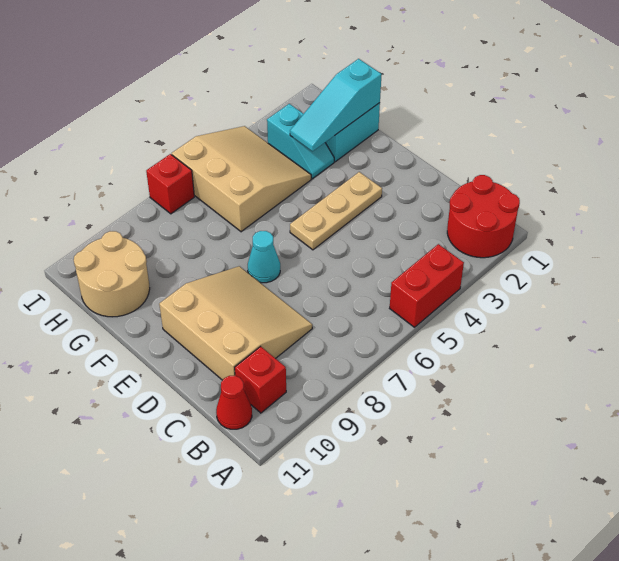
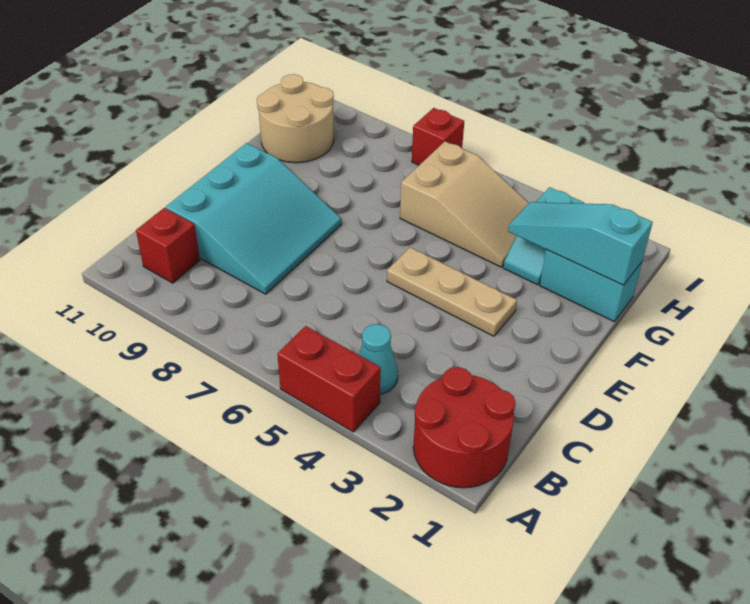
red cone B11 level 1 -> none
tan slope C8:E10 level 1 top 10 -> cyan slope C8:E10 level 1 top 10
cyan cone E7 level 1 -> cyan cone B4 level 1
tan slope G4:I6 level 1 top 6 -> tan slope G4:H6 level 1 top 6

